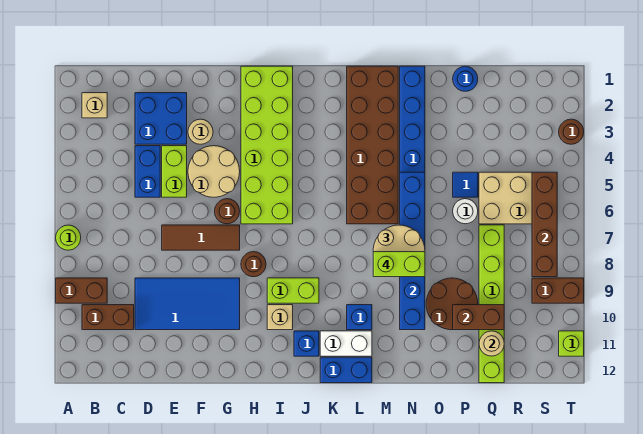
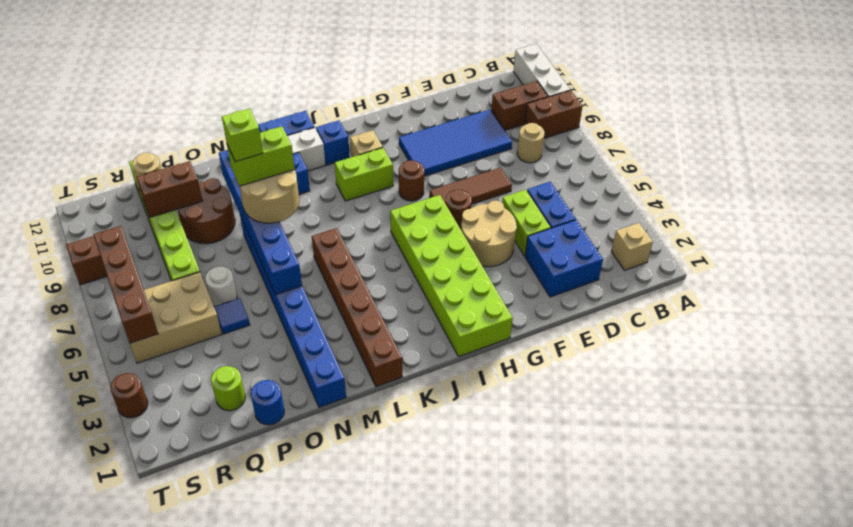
lime round brick A7 level 1 -> lime round brick Q2 level 1
none -> white brick A10:A12 level 1
tan round brick F3 level 1 -> tan round brick C8 level 1
brown brick L1:M6 level 1 -> brown brick L1:L6 level 1
lime brick T11 level 1 -> lime brick N8 level 5

